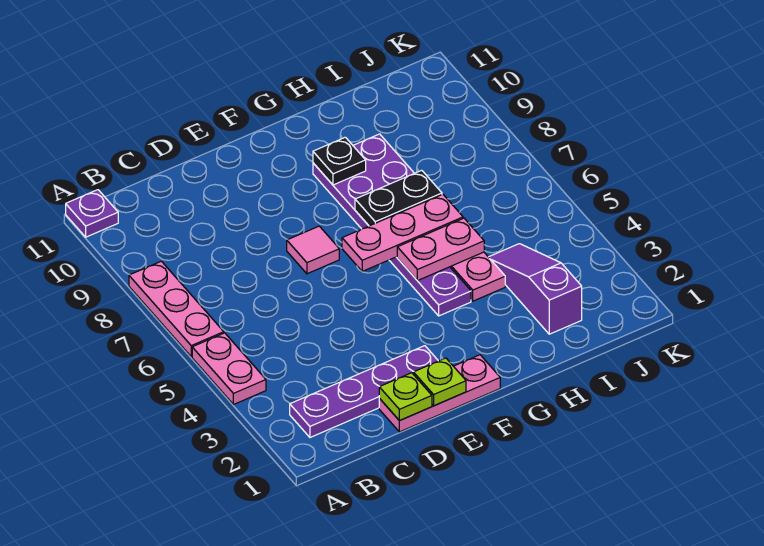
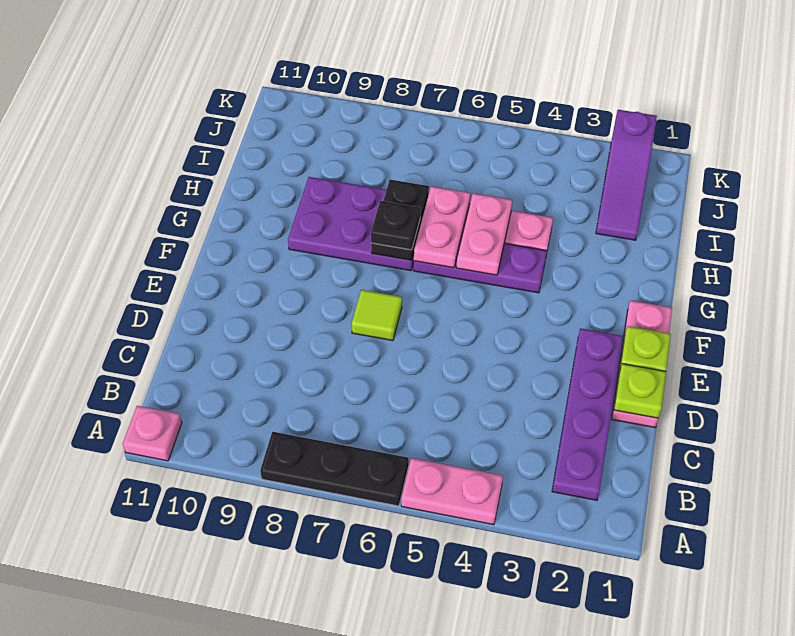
pink plate A6:A8 level 1 -> black plate A6:A8 level 1
purple plate A11 level 1 -> pink plate A11 level 1
pink tile E7 level 1 -> lime tile E7 level 1
pink plate F6:H6 level 2 -> pink plate G6:H6 level 2
black plate G9 level 2 -> black plate G7 level 3
purple slope I2:I4 level 1 top 2 -> purple slope I2:K2 level 1 top K

